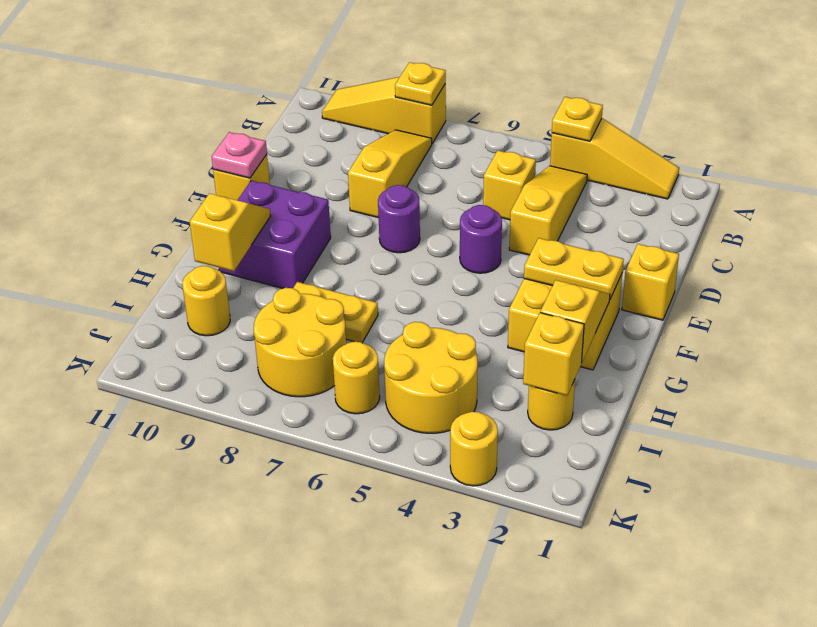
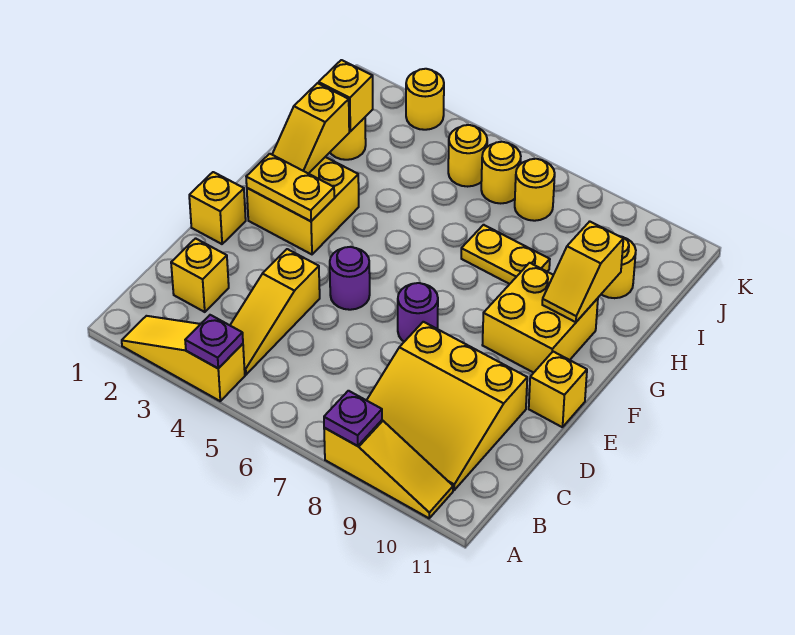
yellow plate A4 level 2 -> purple plate A4 level 2
yellow plate A8 level 2 -> purple plate A8 level 2
yellow slope B8:D8 level 1 top D -> yellow slope B8:D10 level 1 top D
yellow brick C5 level 1 -> yellow brick C2 level 1
pink plate E11 level 2 -> none
purple brick F9:G10 level 1 -> yellow brick F9:G10 level 1
yellow round brick I4:J5 level 1 -> yellow round brick J5 level 1
yellow round brick I7:J8 level 1 -> yellow round brick J7 level 1

